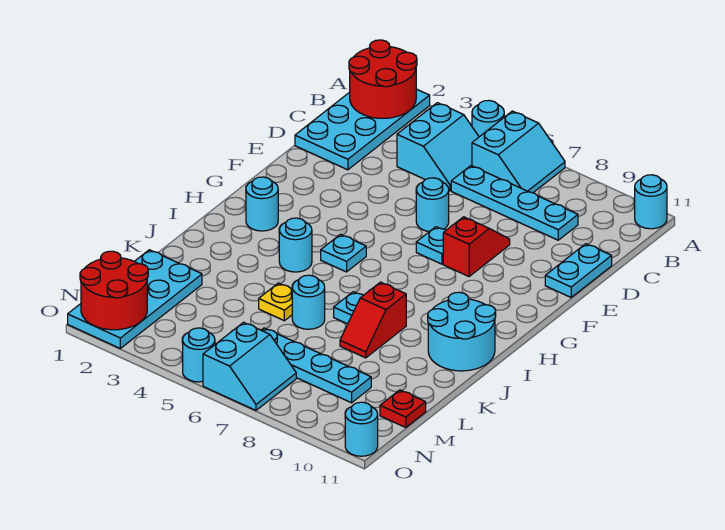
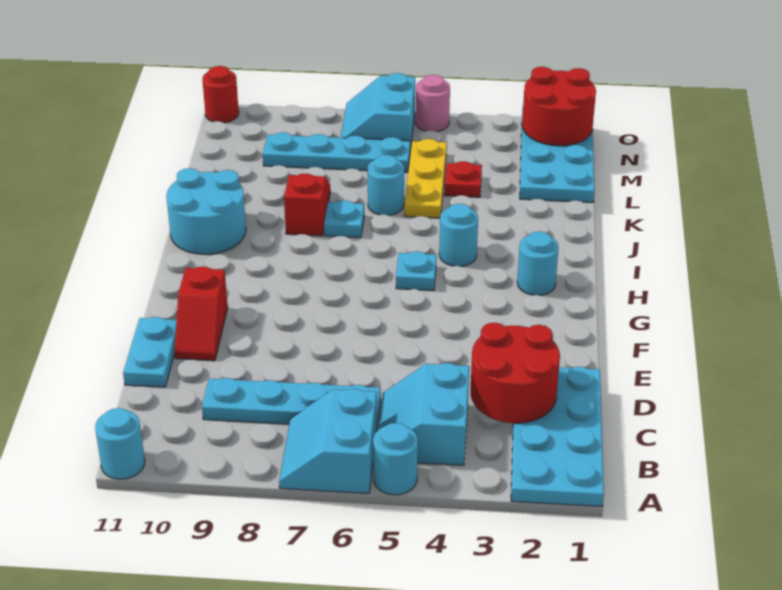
red round brick A1:B2 level 2 -> red round brick C2:D3 level 2
cyan round brick E6 level 1 -> none
red slope E8:F8 level 1 top F -> red slope E10:F10 level 1 top F
cyan plate F7 level 1 -> none
yellow plate K5 level 1 -> yellow plate K5:M5 level 1
red plate M11 level 1 -> red plate L4 level 1
cyan round brick O5 level 1 -> pink round brick O5 level 1
cyan round brick O11 level 1 -> red round brick O11 level 1

